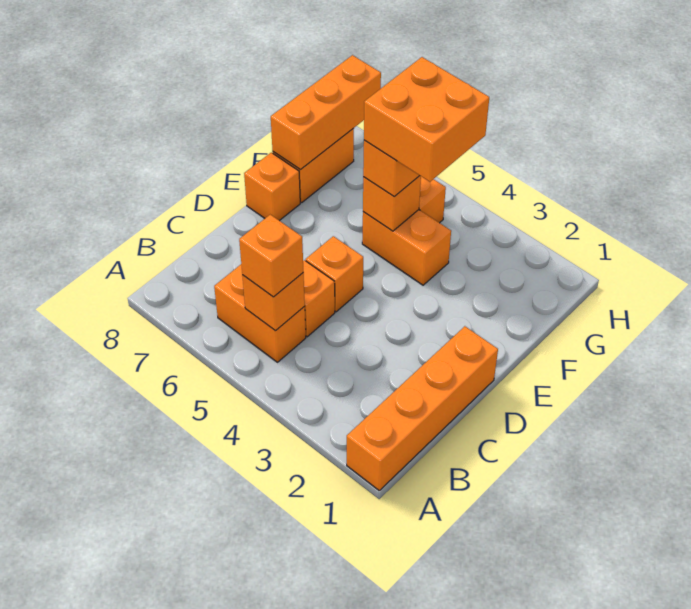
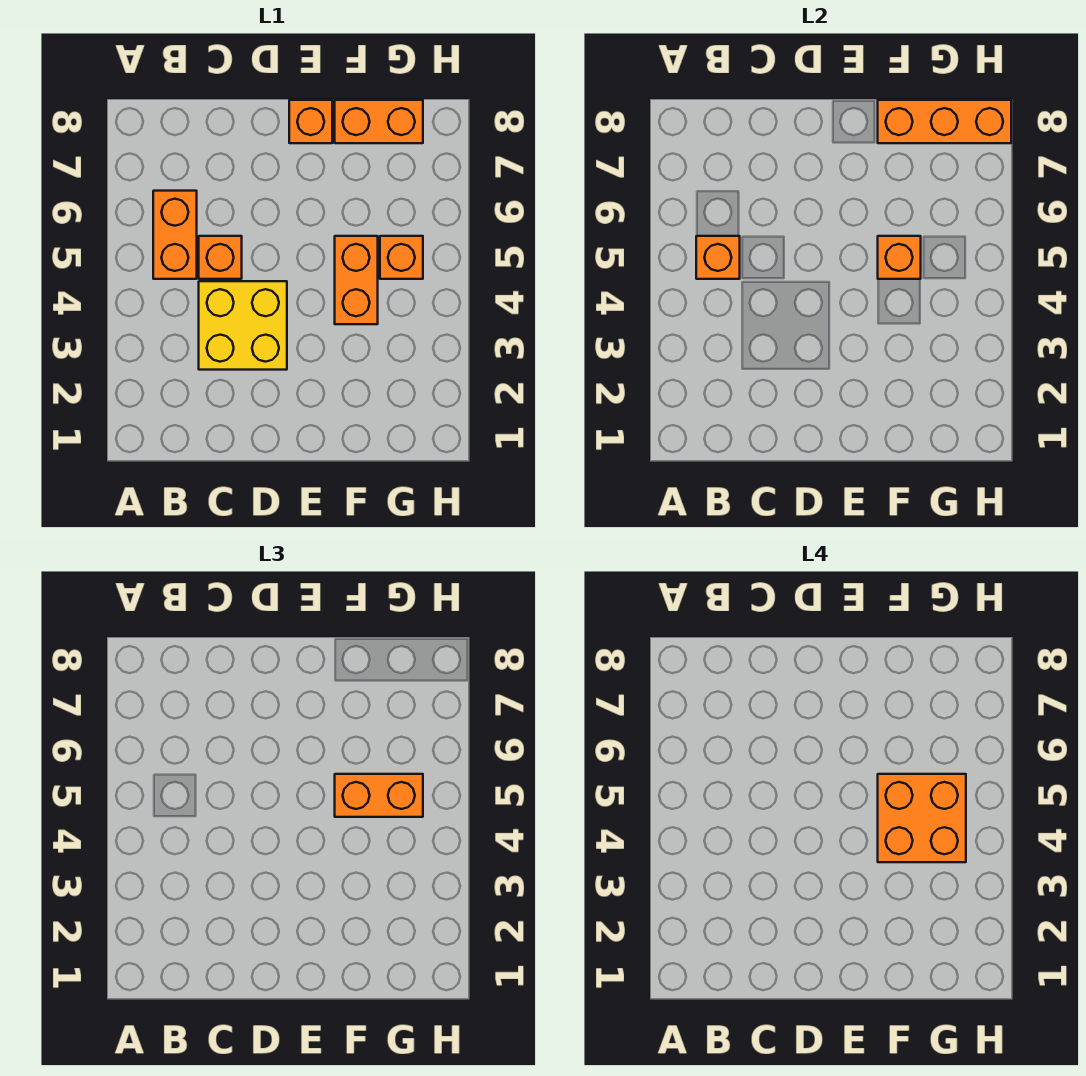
orange brick A1:D1 level 1 -> none
orange brick B5 level 3 -> none
none -> yellow brick C3:D4 level 1
orange brick D5 level 1 -> none

